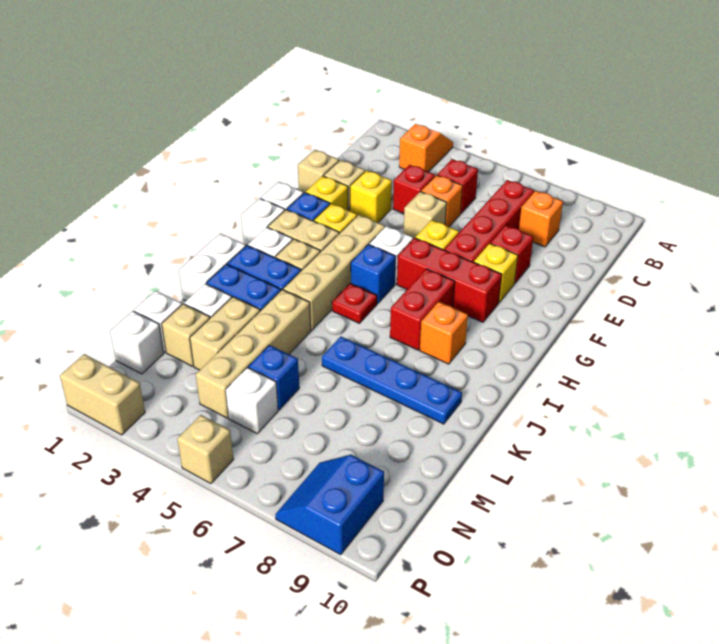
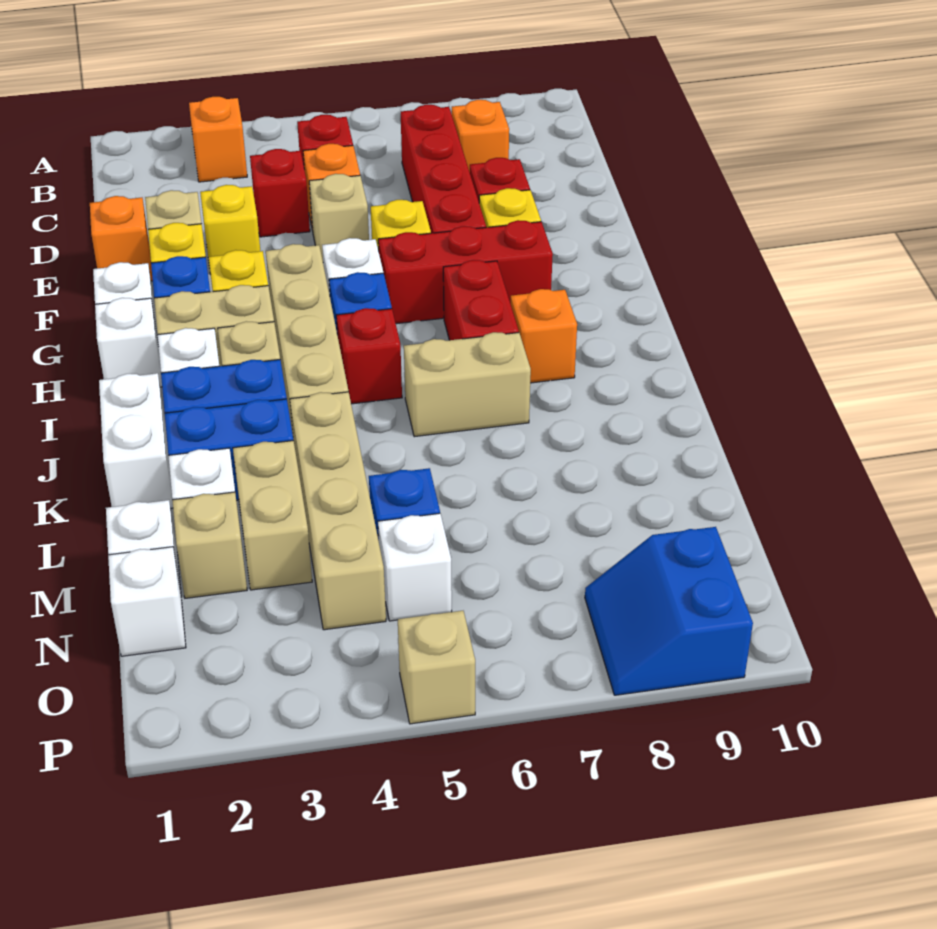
tan brick E1 level 1 -> orange brick E1 level 1
red plate I5 level 1 -> red brick I5 level 1
blue plate K6:K9 level 1 -> none
tan brick P1:P2 level 1 -> tan brick J6:J7 level 1

